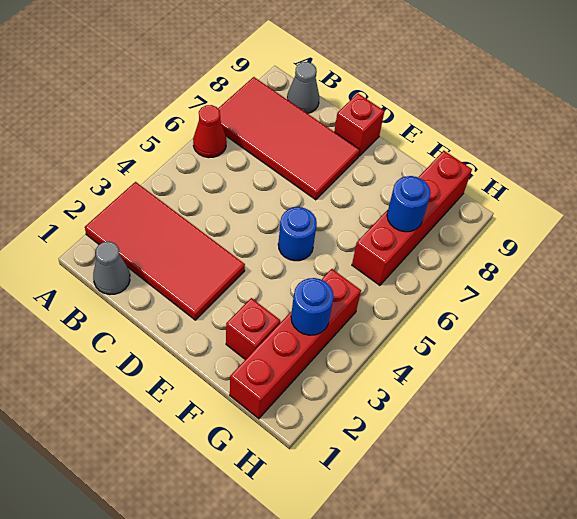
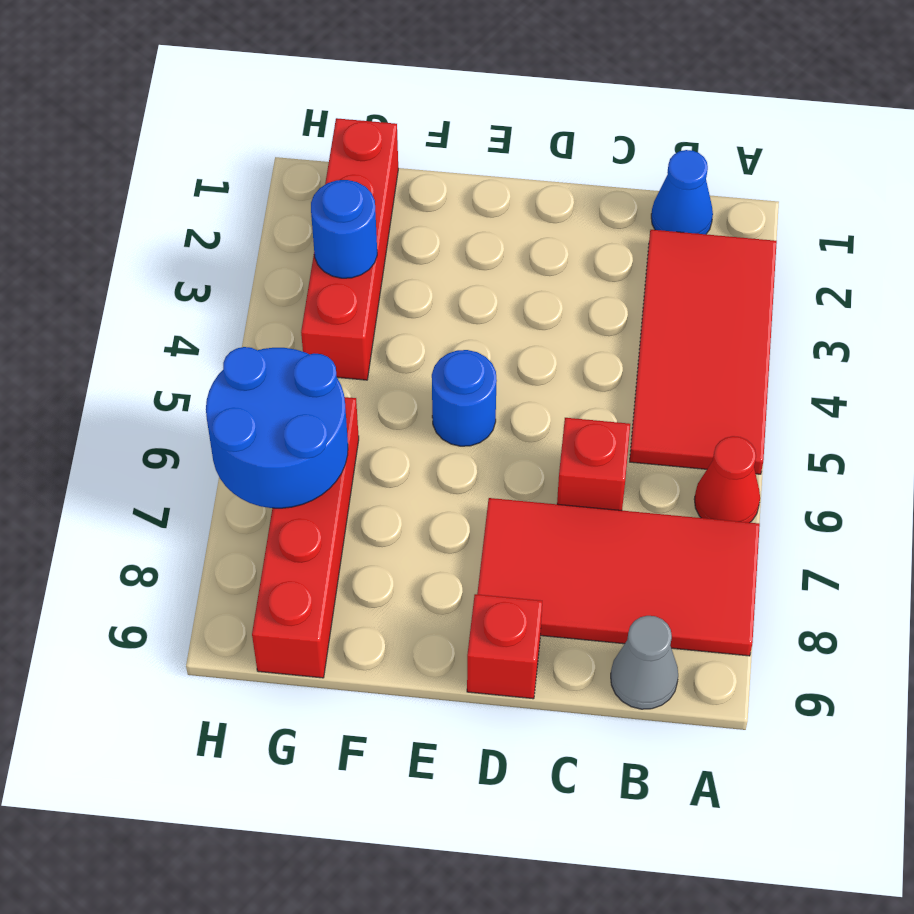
red tile A2:D3 level 1 -> red tile A2:B5 level 1
grey cone B1 level 1 -> blue cone B1 level 1
red brick F2 level 1 -> red brick C6 level 1
blue round brick G7 level 2 -> blue round brick G6:H7 level 2

